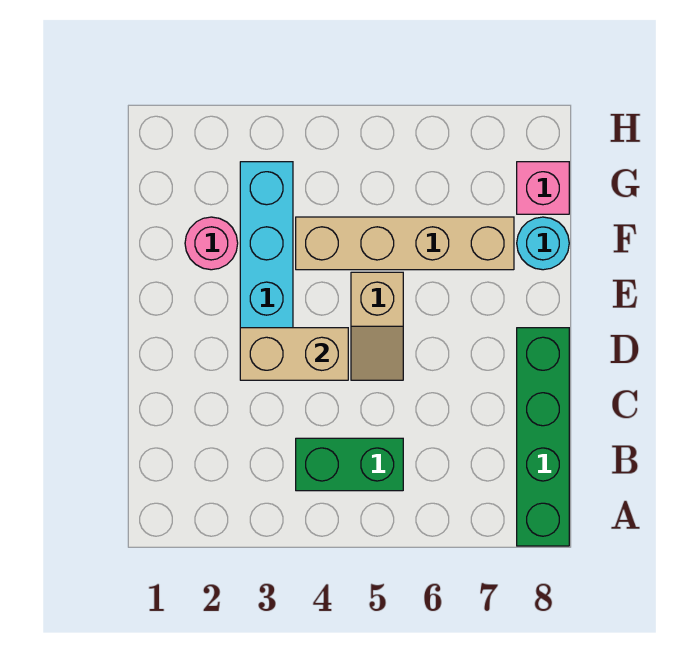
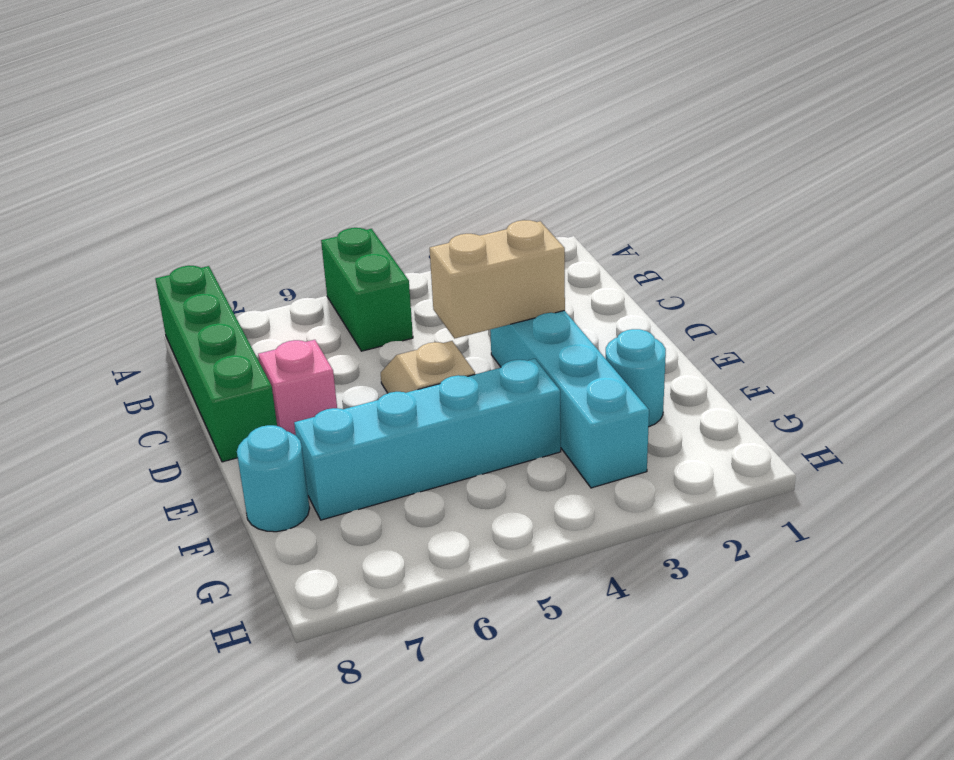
green brick B4:B5 level 1 -> green brick A5:B5 level 1
pink round brick F2 level 1 -> cyan round brick F2 level 1
tan brick F4:F7 level 1 -> cyan brick F4:F7 level 1
pink brick G8 level 1 -> pink brick D7 level 1

